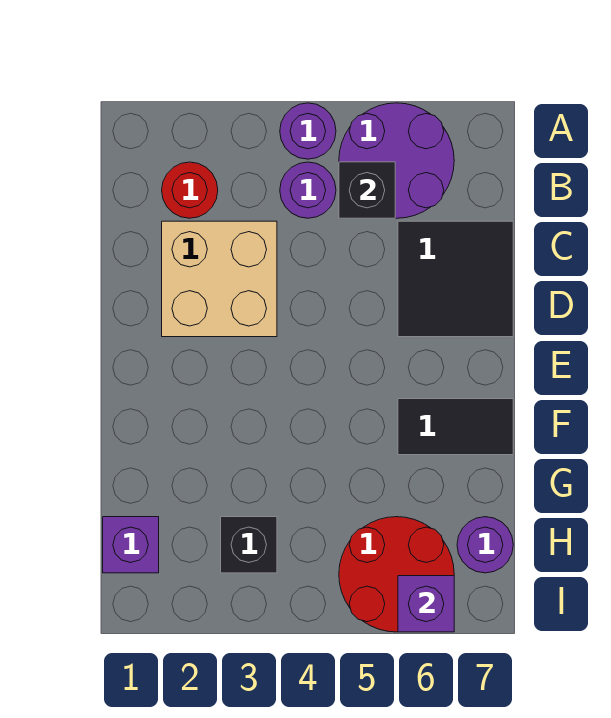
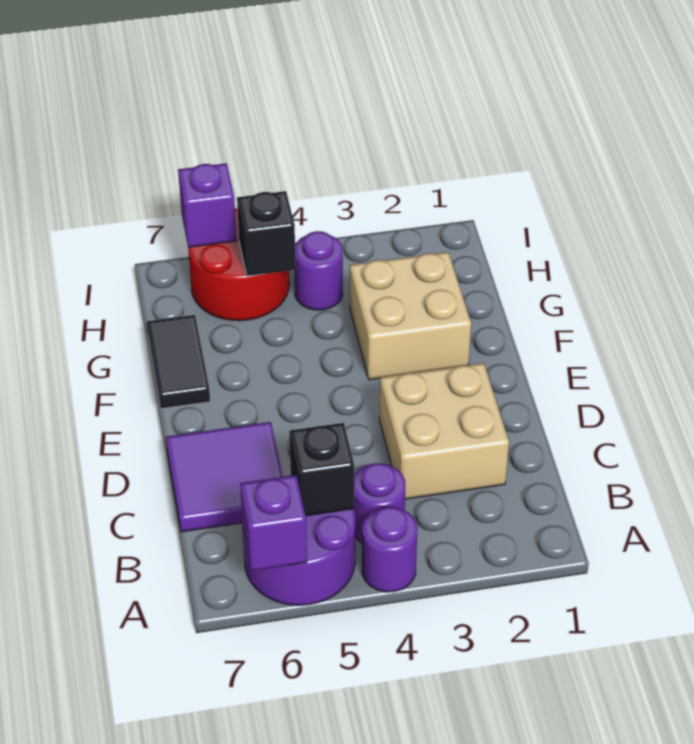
red round brick B2 level 1 -> none
black tile C6:D7 level 1 -> purple tile C6:D7 level 1
none -> tan brick F2:G3 level 1
black tile F6:F7 level 1 -> black tile F7:G7 level 1
purple brick H1 level 1 -> purple brick A6 level 2
black brick H3 level 1 -> black brick H5 level 2
purple round brick H7 level 1 -> purple round brick H4 level 1

